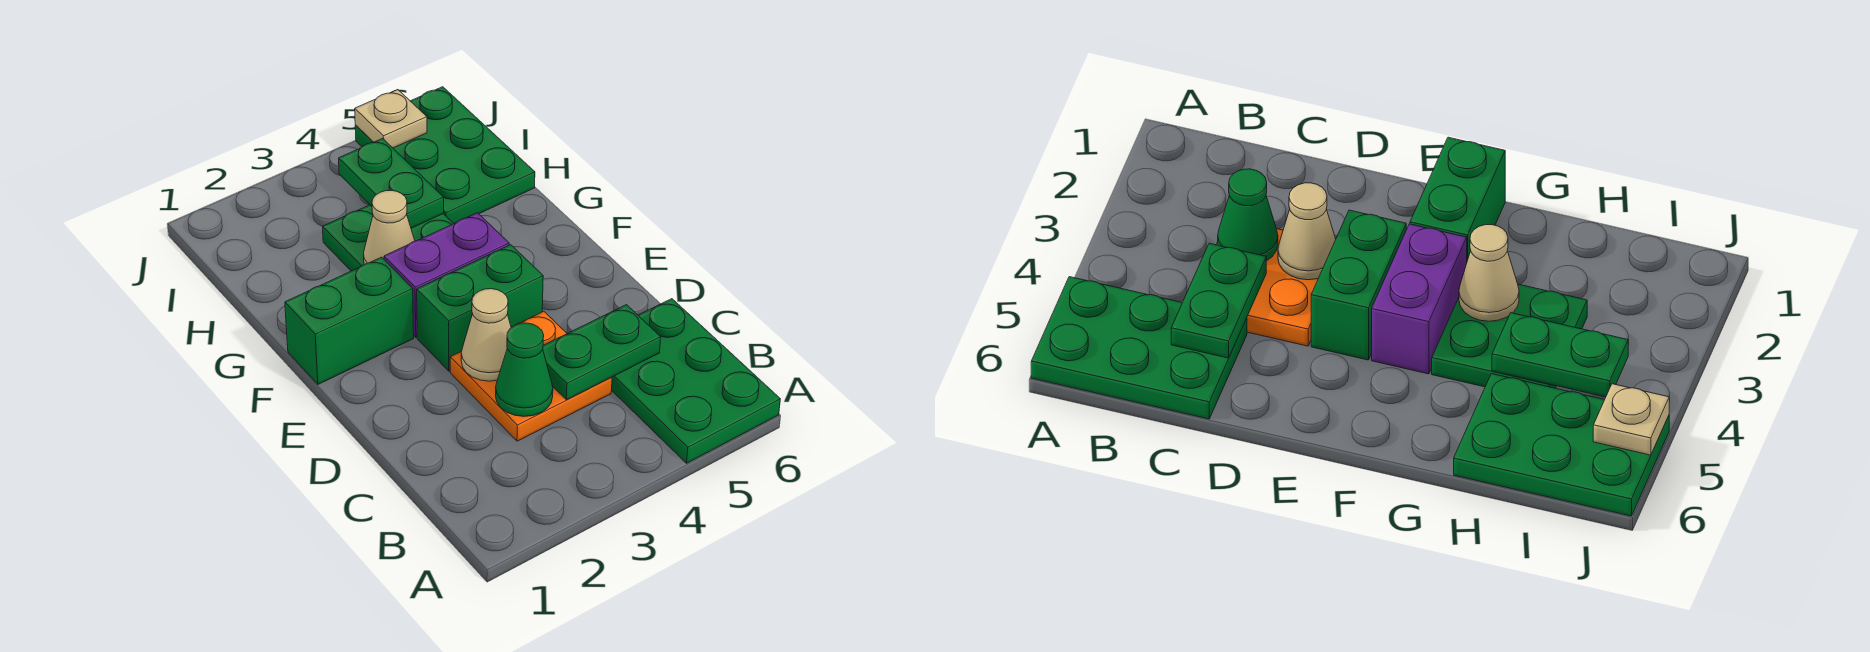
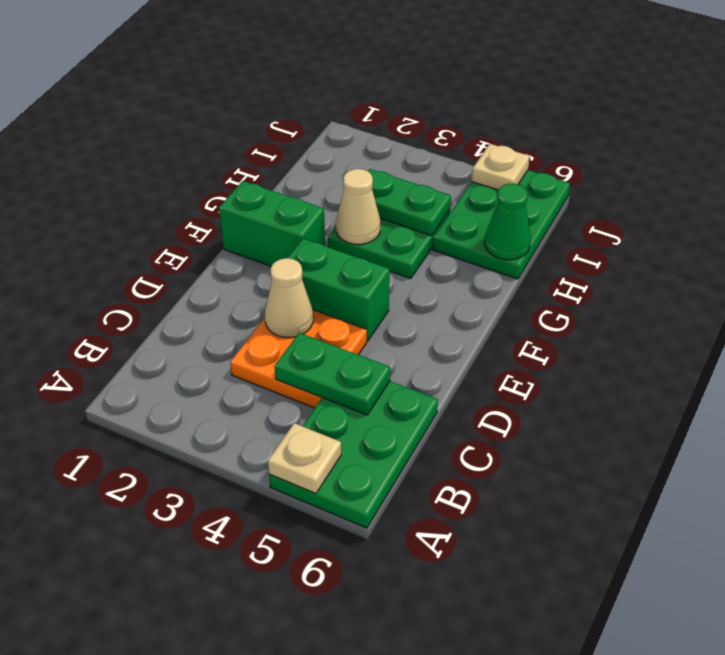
none -> tan plate A5 level 2
green cone C3 level 2 -> green cone H6 level 2
purple brick F3:F4 level 1 -> none
green plate H4:I4 level 2 -> green plate H3:H4 level 2

